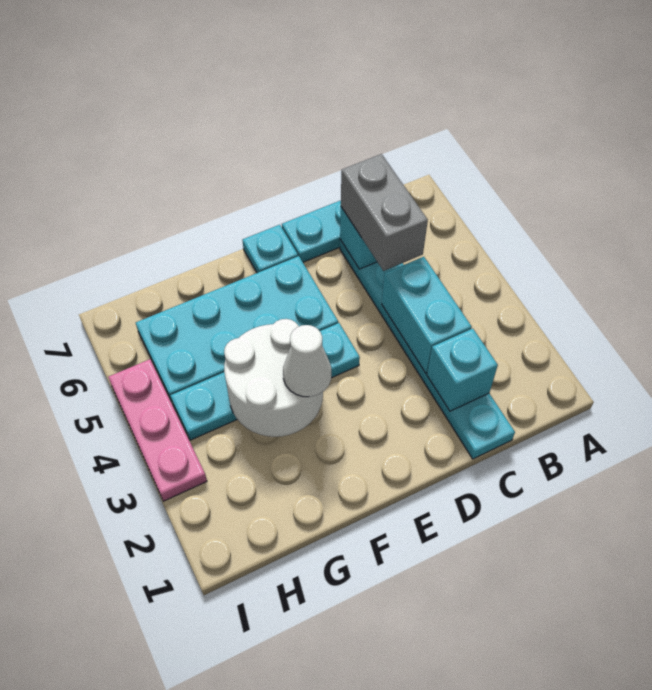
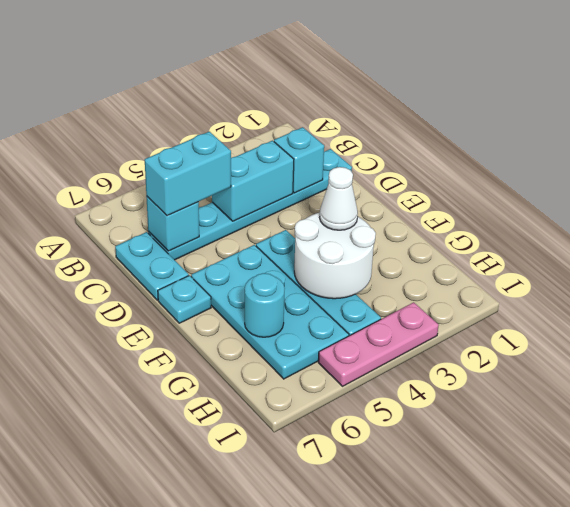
grey brick C5:C6 level 3 -> cyan brick C5:C6 level 3
none -> cyan round brick G6 level 2

